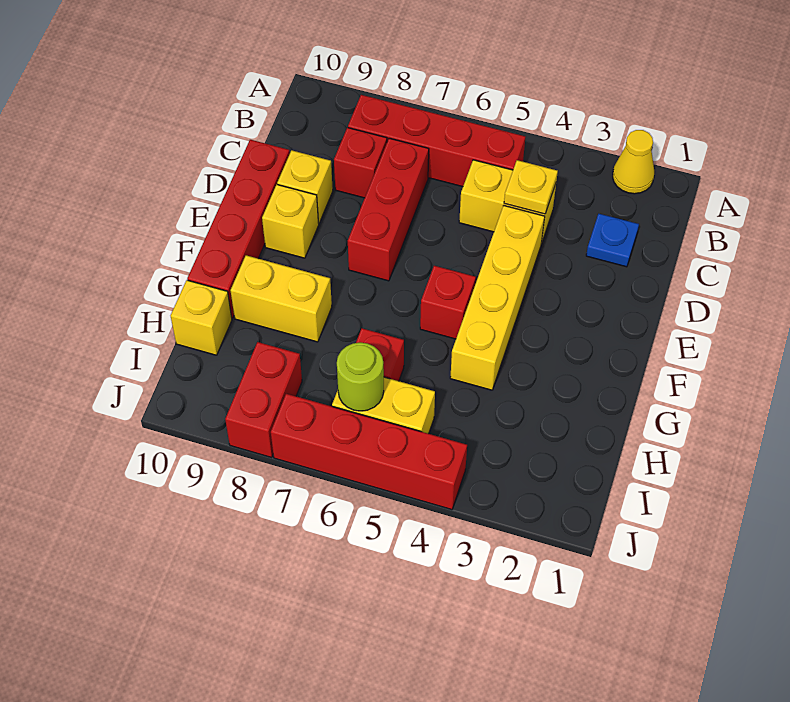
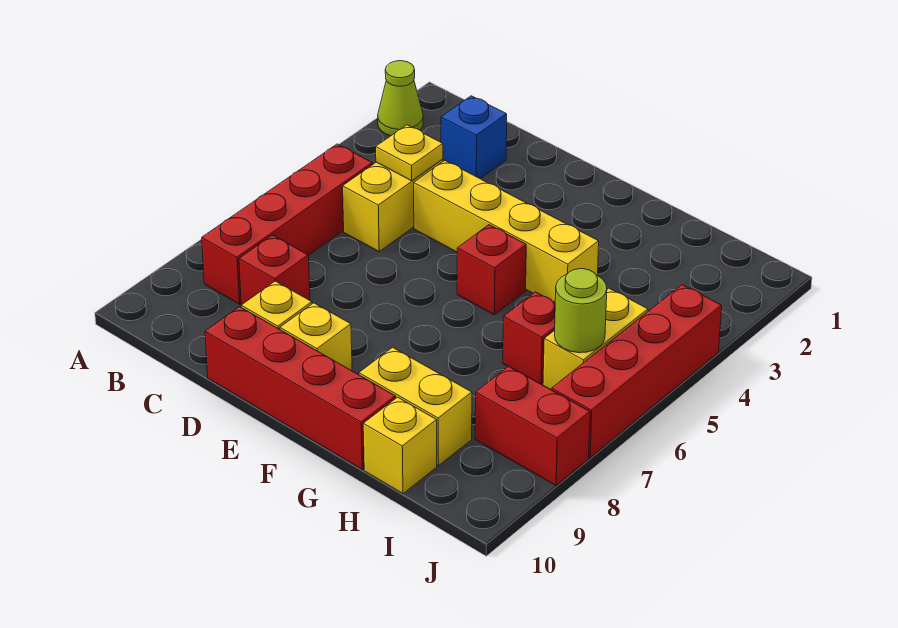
yellow cone A2 level 1 -> lime cone A2 level 1
blue plate C2 level 1 -> blue brick C2 level 1
red brick C7:E7 level 1 -> none
yellow brick G8:G9 level 1 -> yellow brick G9:H9 level 1

